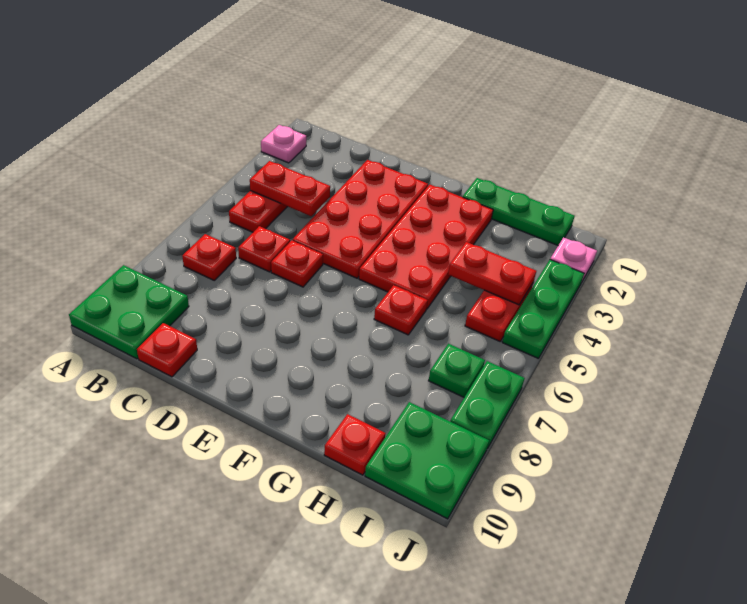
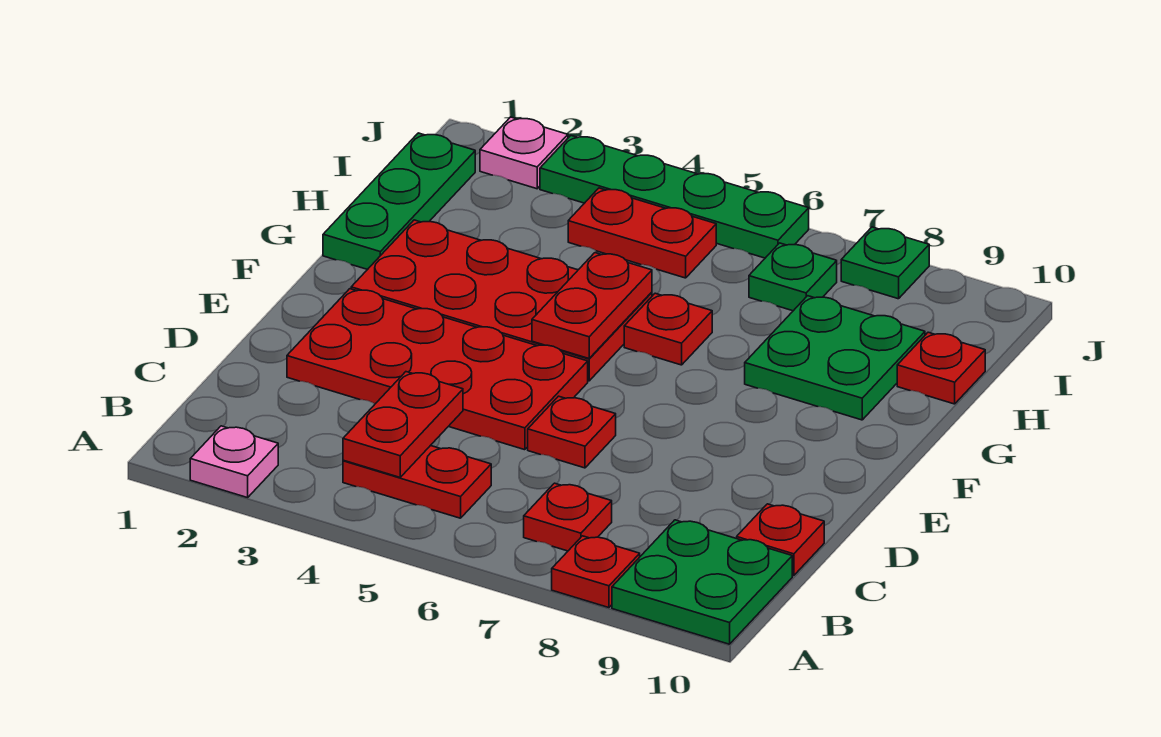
red plate C6 level 1 -> red plate A8 level 1
red plate H4:I4 level 2 -> red plate F5:G5 level 2
green plate I9:J10 level 1 -> green plate G8:H9 level 1
green plate J3:J5 level 1 -> green plate J3:J6 level 1
green plate J7:J8 level 1 -> green plate J8 level 1

